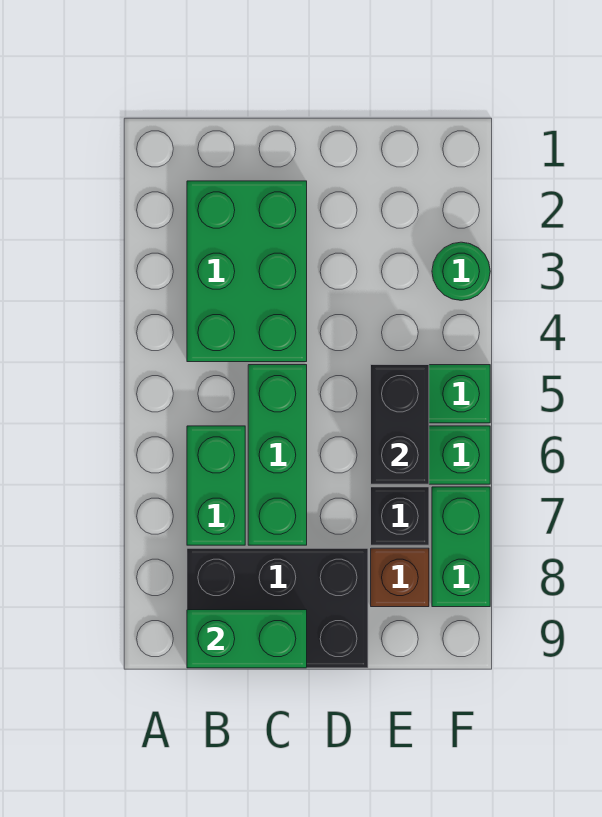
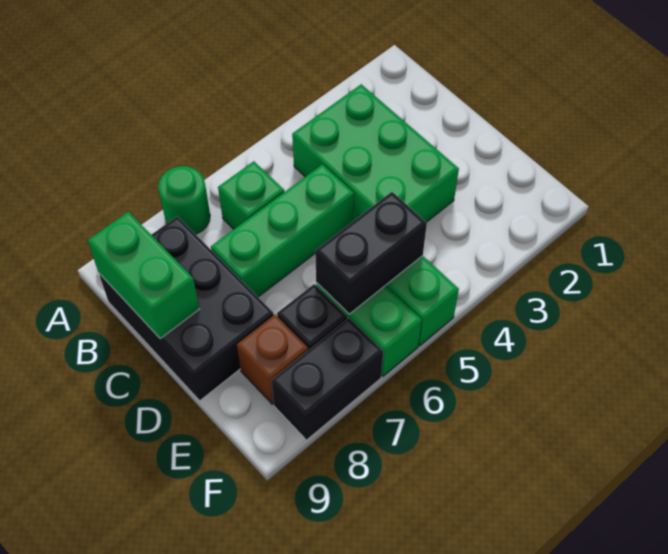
green brick B2:C4 level 1 -> green brick B3:D4 level 1
green brick B6:B7 level 1 -> green brick B6 level 1
green round brick F3 level 1 -> green round brick A7 level 1
green brick F7:F8 level 1 -> black brick F7:F8 level 1

